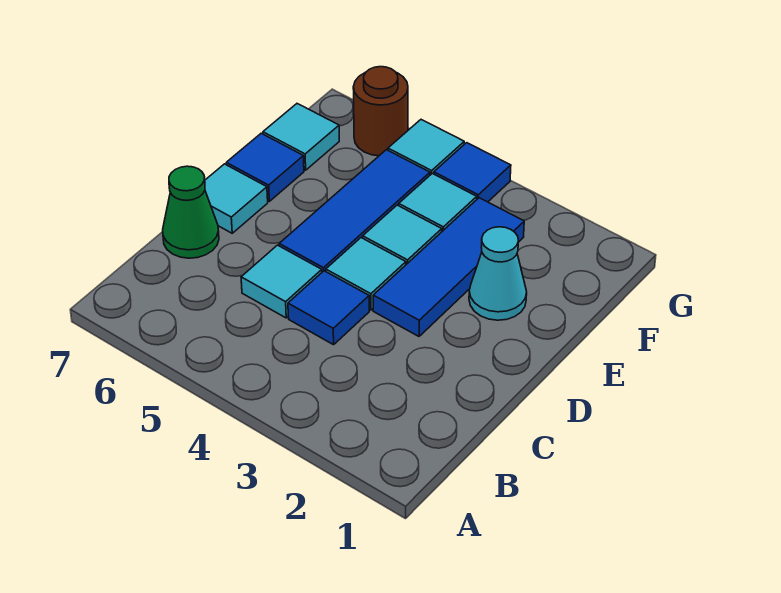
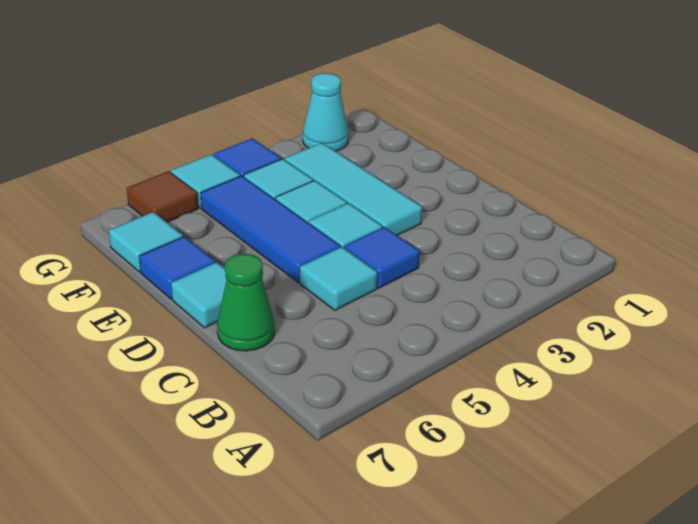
blue tile D3:F3 level 1 -> cyan tile D3:F3 level 1
cyan cone E2 level 1 -> cyan cone G2 level 1
brown round brick G6 level 1 -> brown tile G6 level 1

